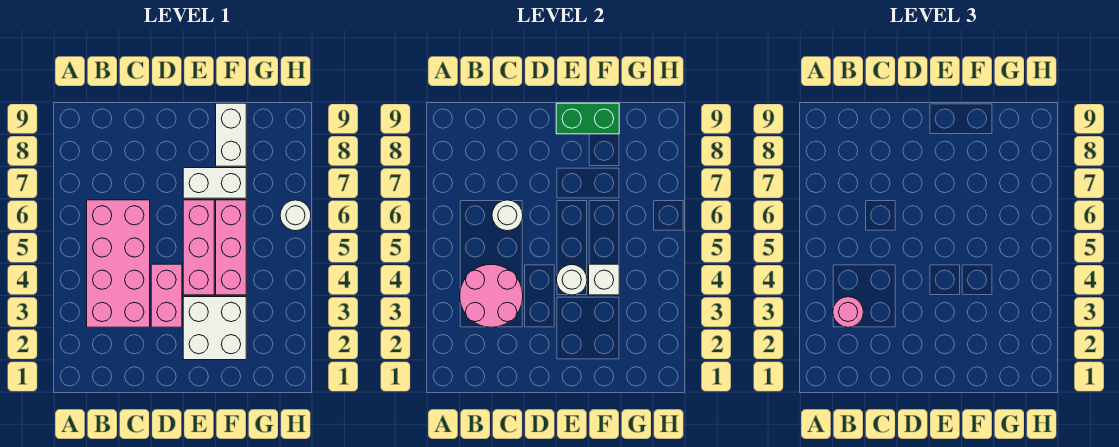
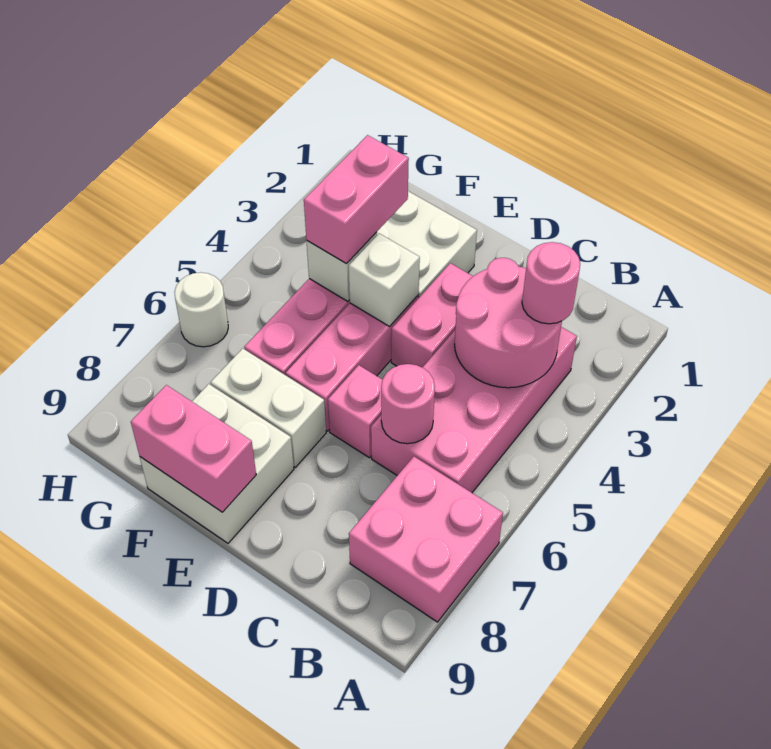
none -> pink brick A7:B8 level 1
white round brick C6 level 2 -> pink round brick C6 level 2
none -> pink brick D6 level 1
white round brick E4 level 2 -> white brick E4 level 2
green brick E9:F9 level 2 -> pink brick E9:F9 level 2
none -> pink brick F3:F4 level 3
white brick F8:F9 level 1 -> white brick E8:F9 level 1

